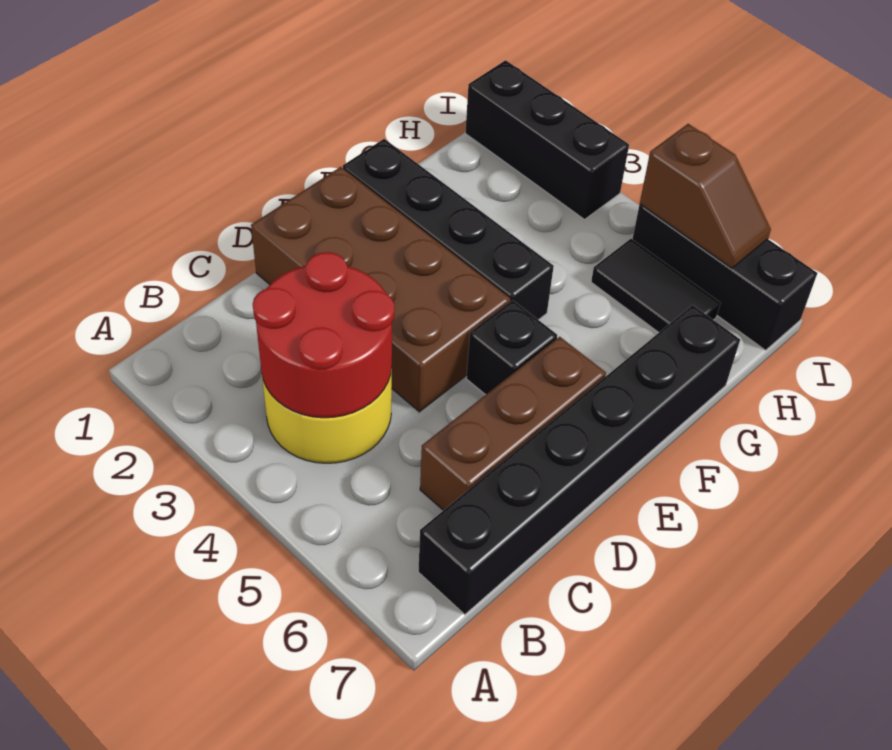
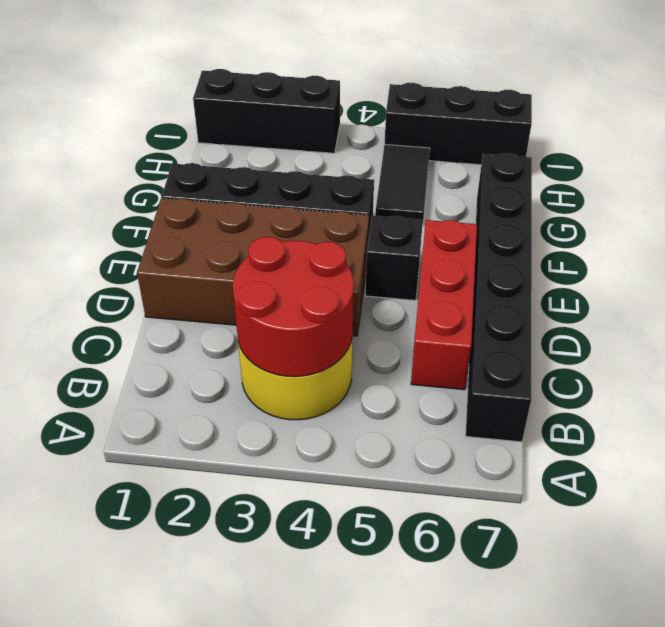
brown brick C6:E6 level 1 -> red brick C6:E6 level 1
black tile H5:H6 level 1 -> black tile G5:H5 level 1
brown slope I5:I6 level 2 top 5 -> none

